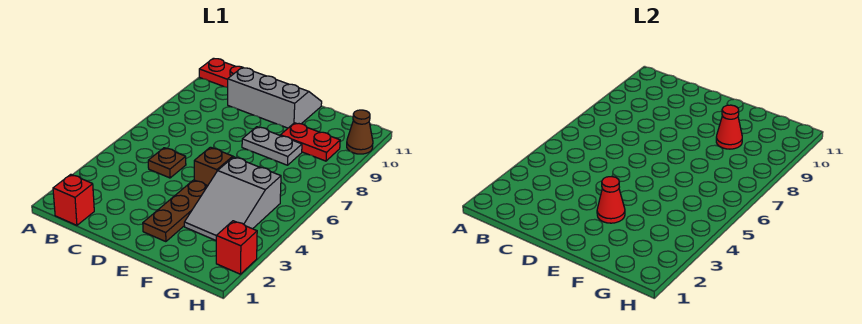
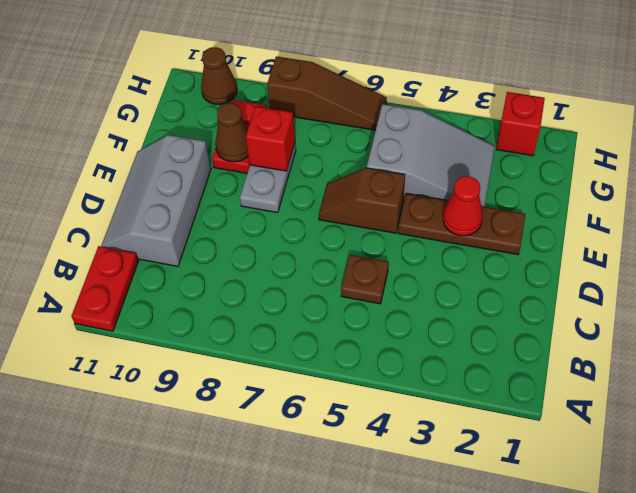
red brick B1 level 1 -> red brick F8 level 2
red cone F9 level 2 -> brown cone F9 level 2
none -> brown slope H6:H8 level 1 top 8

